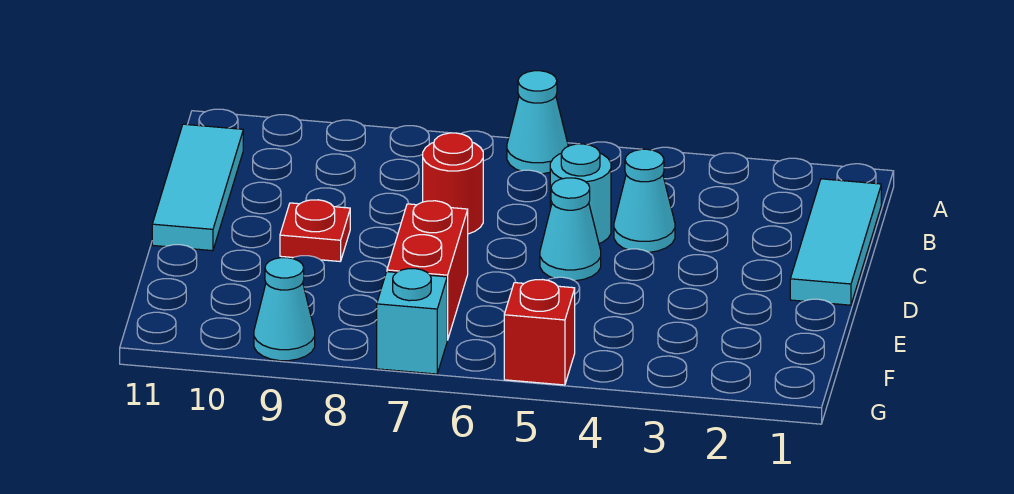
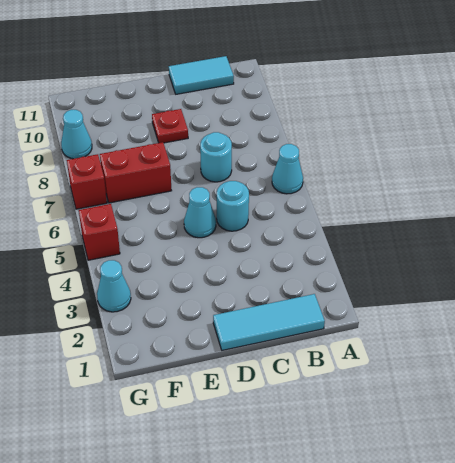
cyan tile B11:D11 level 1 -> cyan tile B11:C11 level 1
cyan cone C4 level 1 -> cyan cone G3 level 1
red round brick C7 level 1 -> cyan round brick C7 level 1
cyan brick G7 level 1 -> red brick G7 level 1

